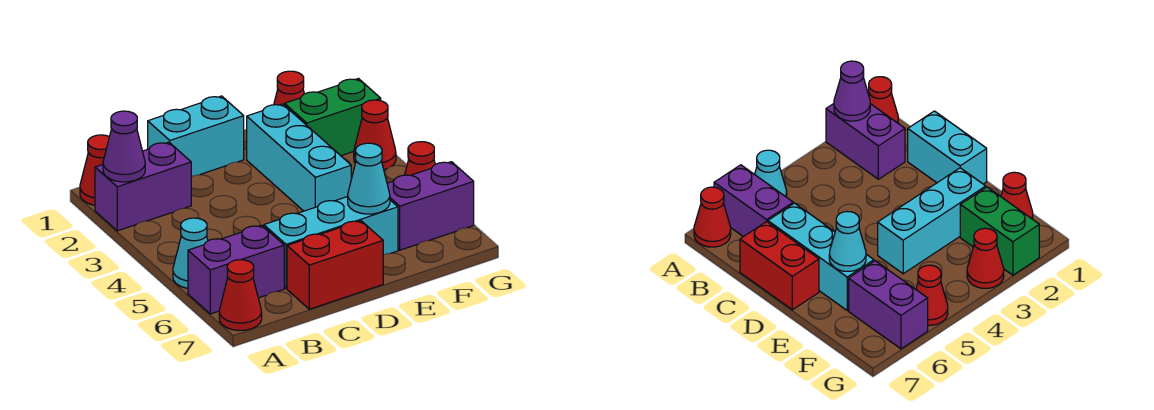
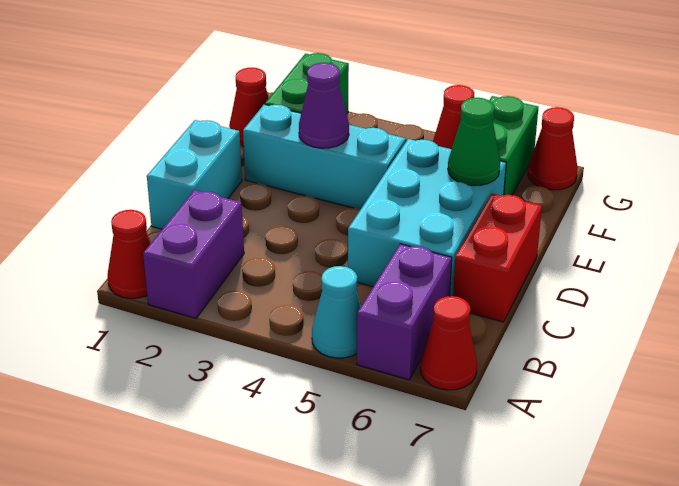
purple cone A2 level 2 -> purple cone E3 level 2
cyan brick C6:E6 level 1 -> cyan brick C5:E6 level 1
cyan cone E6 level 2 -> green cone E6 level 2
purple brick F6:G6 level 1 -> green brick F6:G6 level 1
red cone G3 level 1 -> red cone G7 level 1

